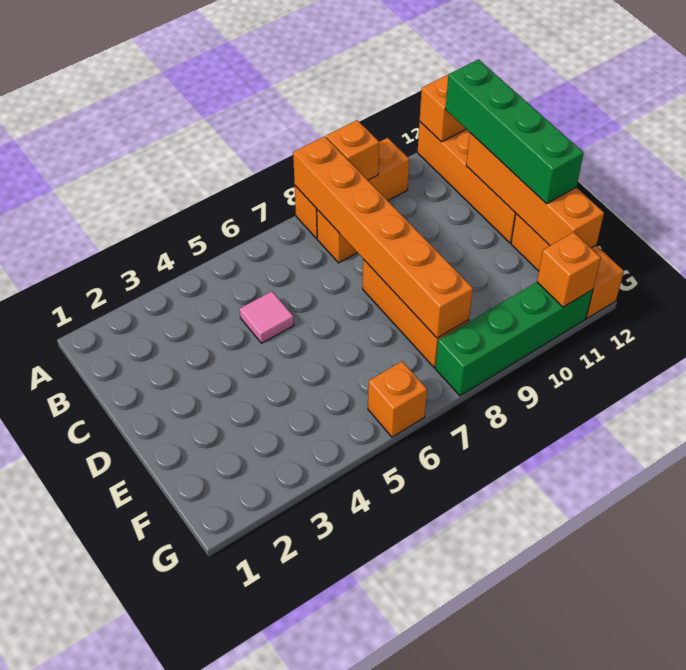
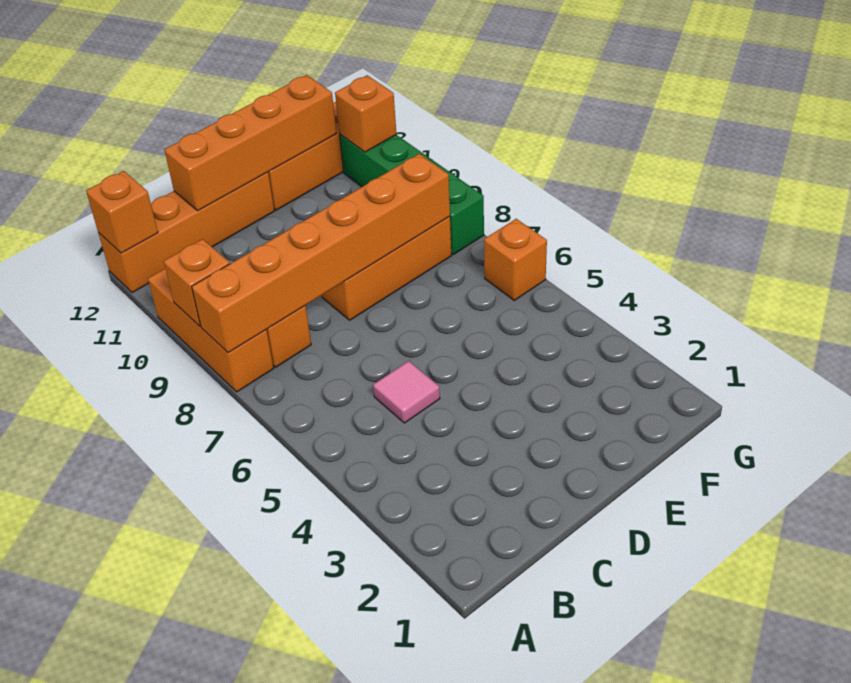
green brick B12:E12 level 3 -> none

